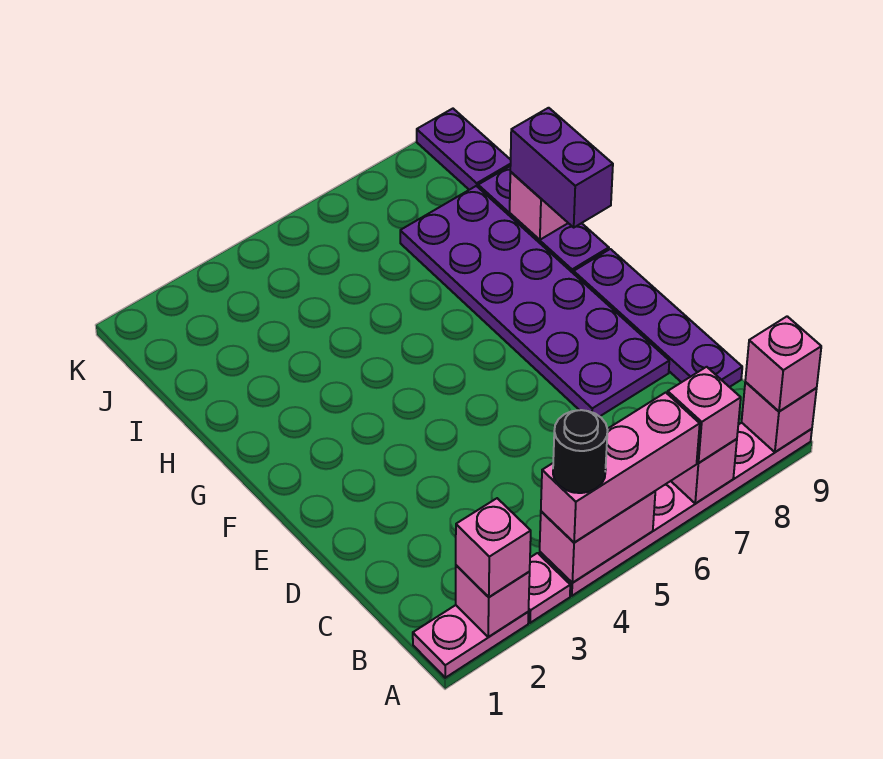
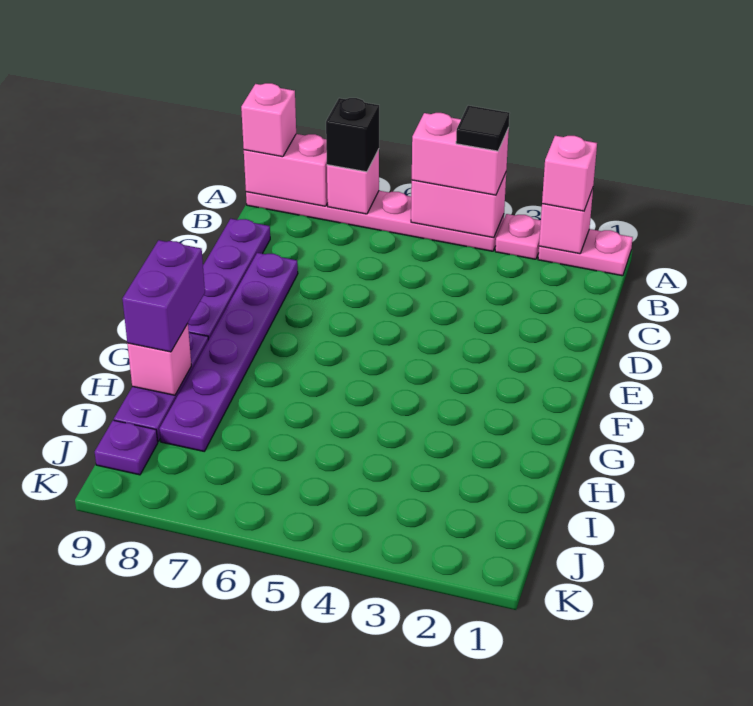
pink brick A4:A6 level 3 -> pink brick A4:A5 level 3
black round brick A4 level 4 -> black tile A4 level 4
pink brick A7 level 3 -> black brick A7 level 3
pink brick A9 level 2 -> pink brick A8:A9 level 2
purple plate D7:I8 level 1 -> purple plate D8:I8 level 1
purple plate J9:K9 level 1 -> purple plate J9 level 1

